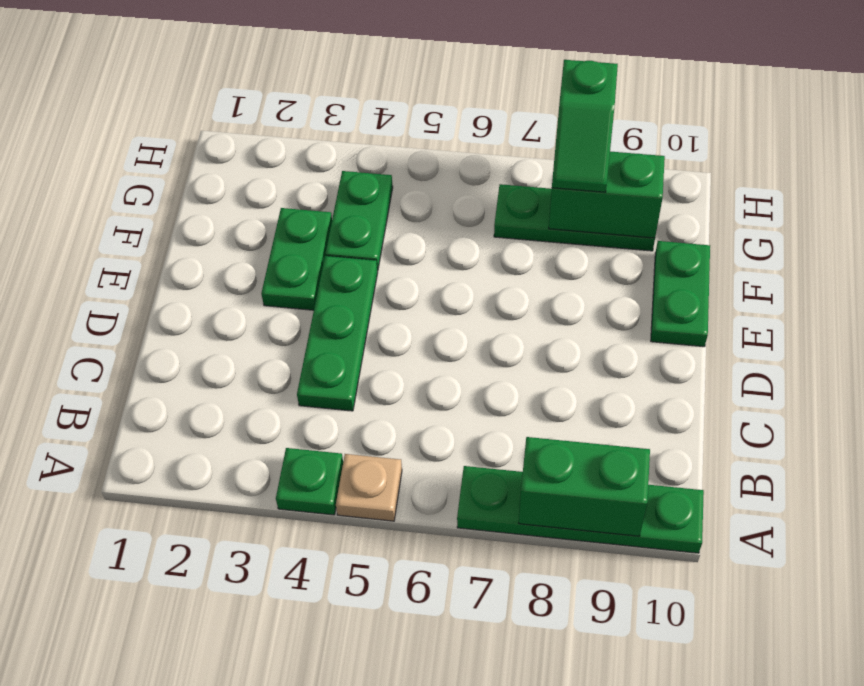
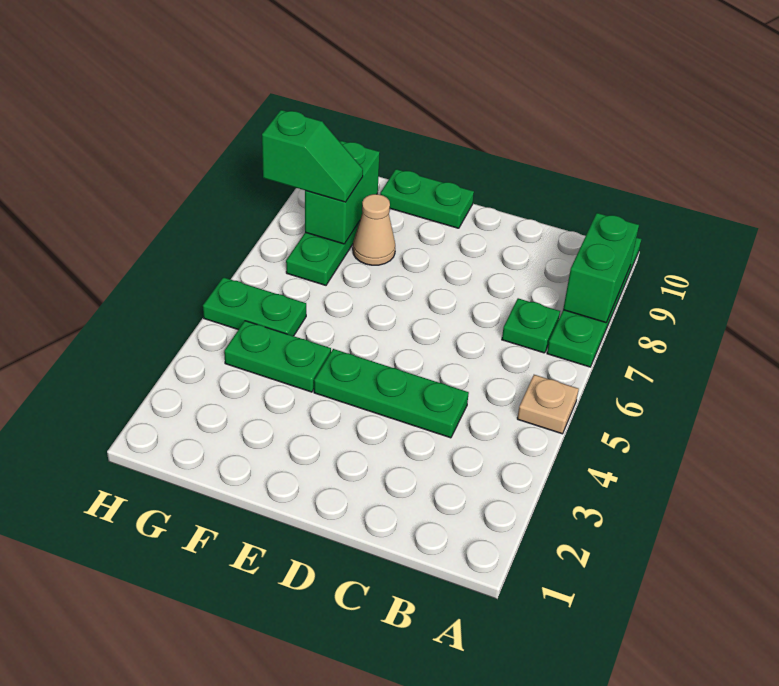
green plate A4 level 1 -> green plate B7 level 1
green plate E3:F3 level 1 -> green plate G5:H5 level 1
none -> tan cone F8 level 1

